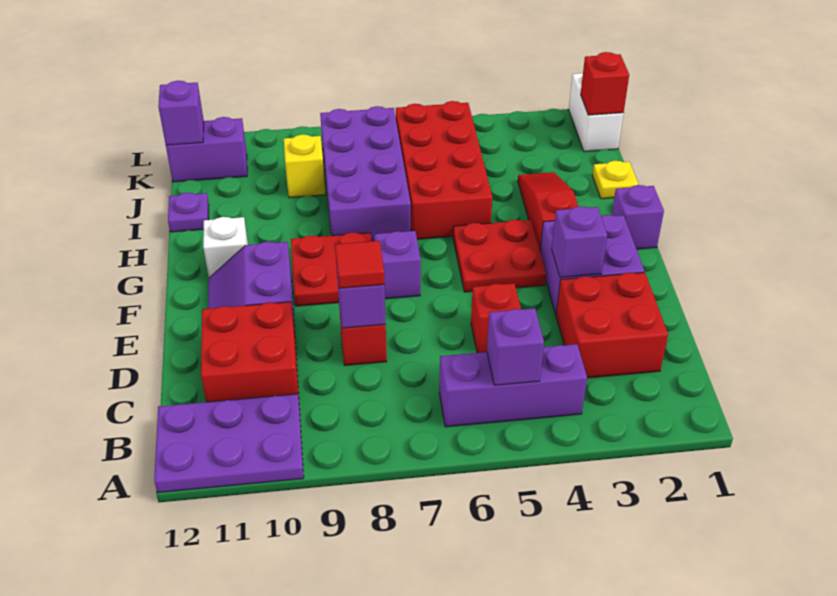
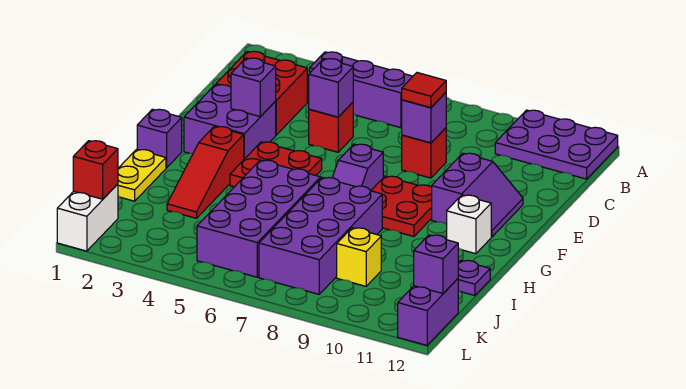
purple brick B5 level 2 -> purple brick D5 level 2
red brick C10:D11 level 1 -> none
red brick H5:K6 level 1 -> purple brick H5:K6 level 1
yellow plate I1 level 1 -> yellow plate H1:I1 level 1
purple brick K11:K12 level 1 -> purple brick K12:L12 level 1

